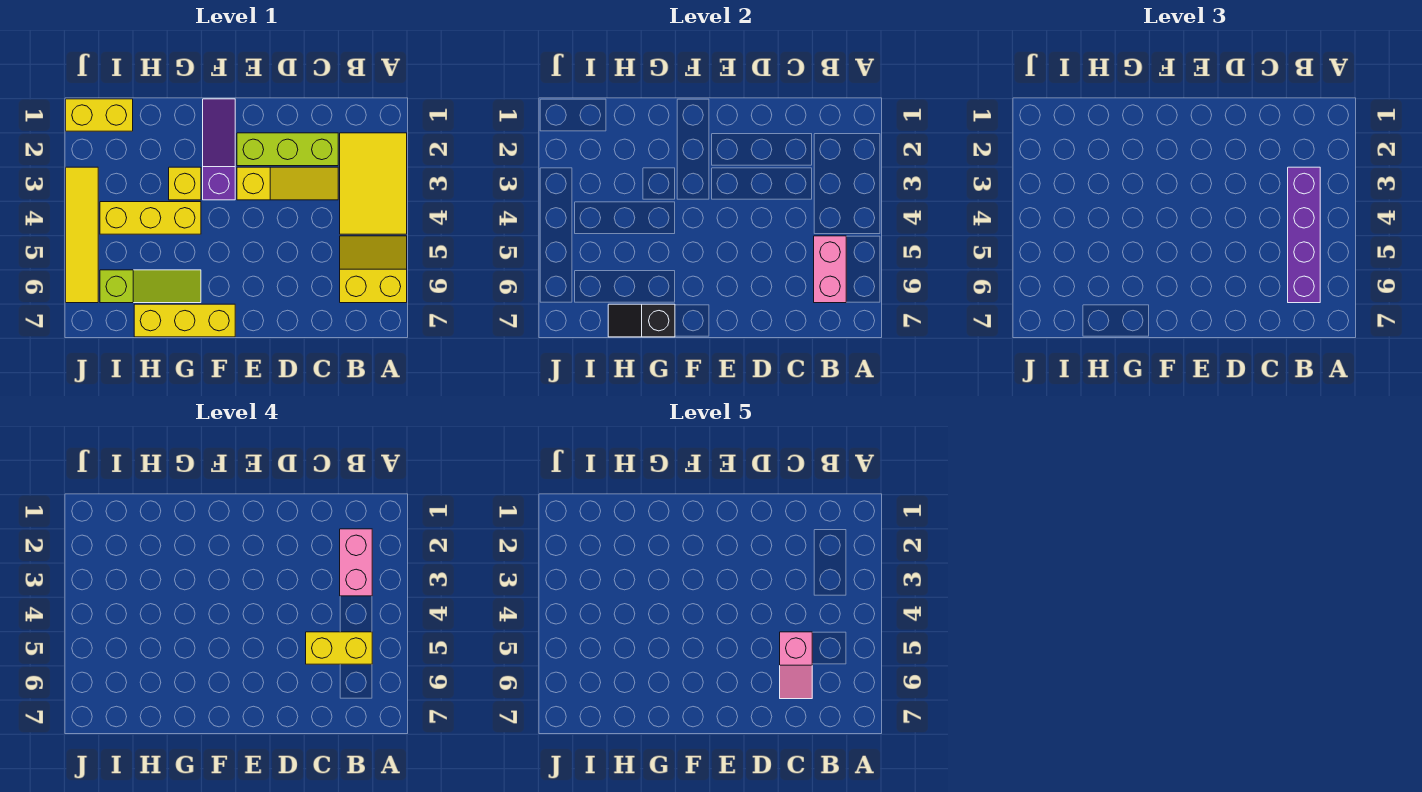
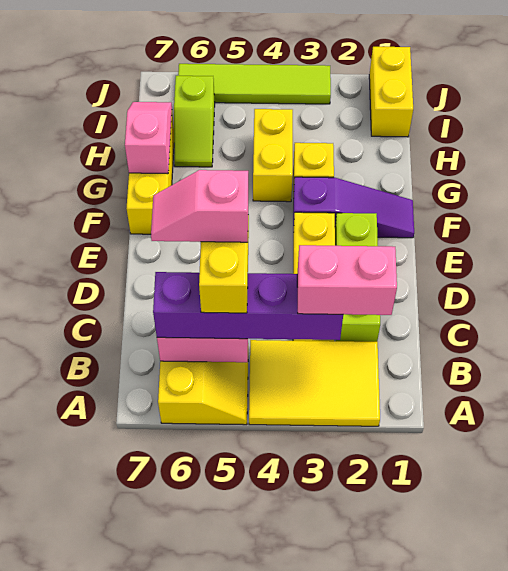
yellow brick G4:I4 level 1 -> yellow brick G4:H4 level 1
lime slope G6:I6 level 1 top I -> lime slope H6:I6 level 1 top I
black slope G7:H7 level 2 top G -> pink slope G7:H7 level 2 top G
yellow tile J3:J6 level 1 -> lime tile J3:J6 level 1

